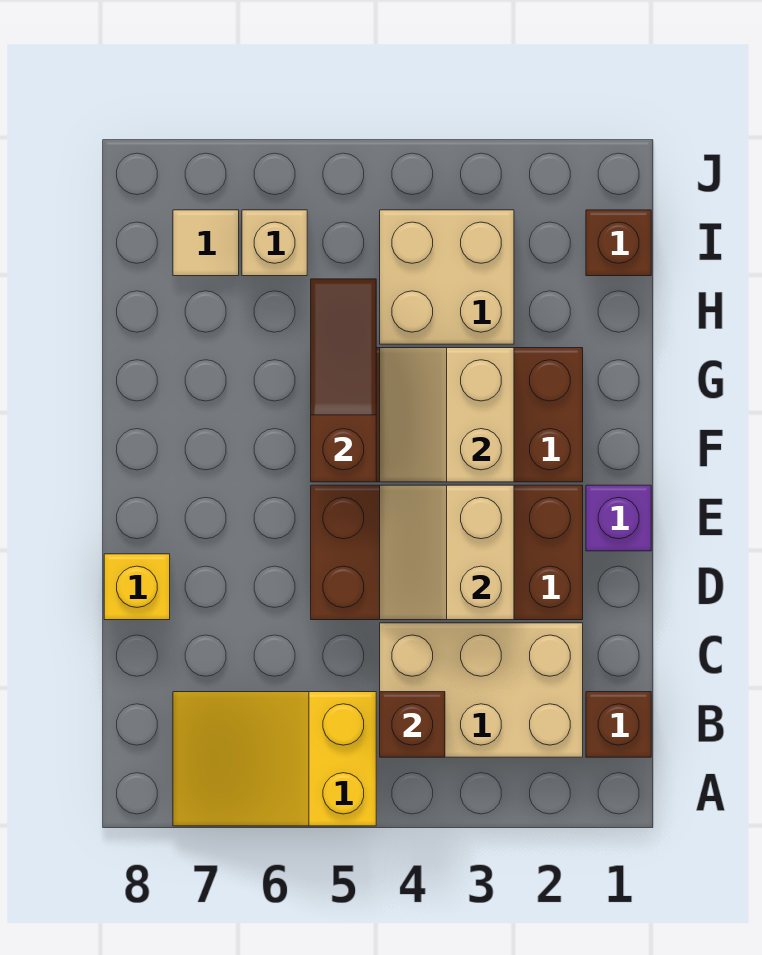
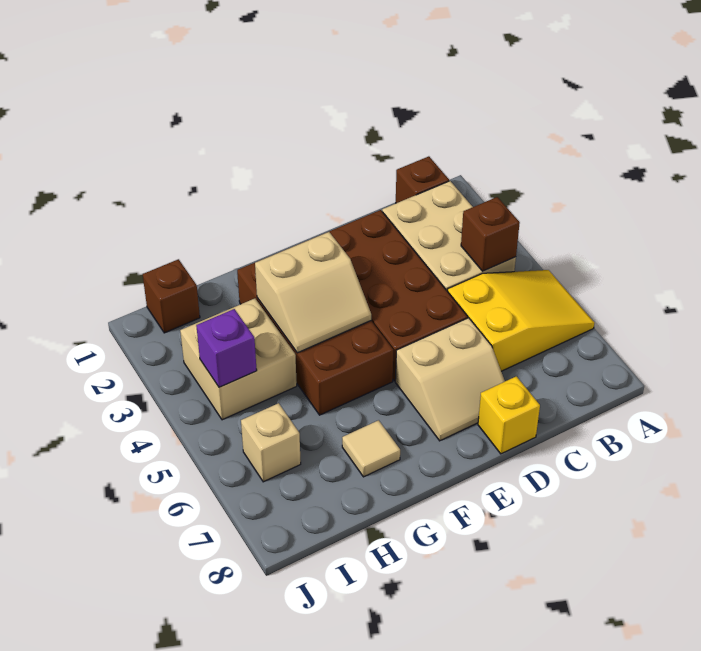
yellow slope A5:B7 level 1 top 5 -> yellow slope A5:C6 level 1 top C
tan slope D3:E4 level 2 top 3 -> tan slope D6:E7 level 1 top 6
purple brick E1 level 1 -> purple brick I4 level 2
brown slope F5:H5 level 2 top F -> none
tan tile I7 level 1 -> tan tile G7 level 1

